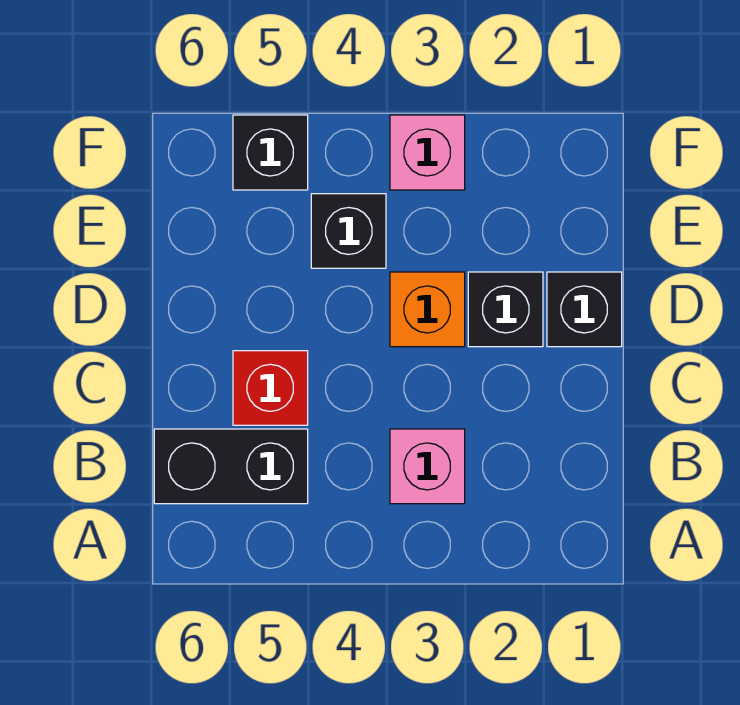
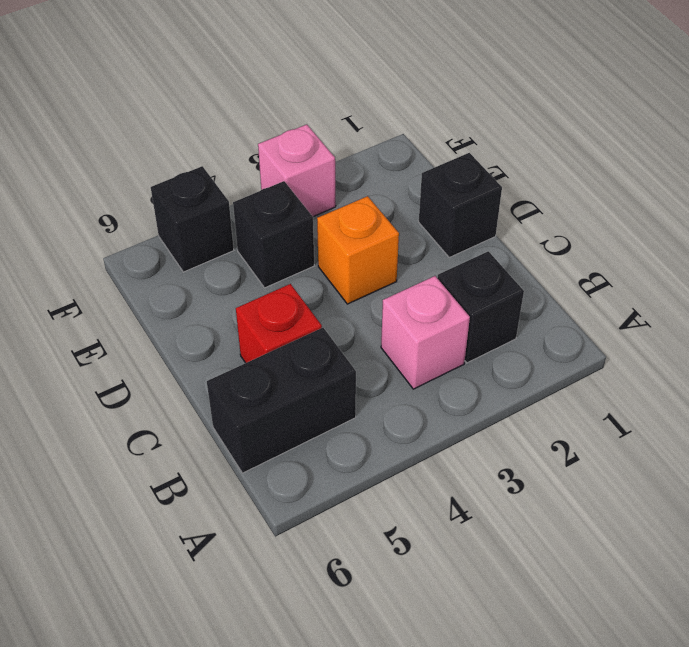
black brick D2 level 1 -> black brick B2 level 1

